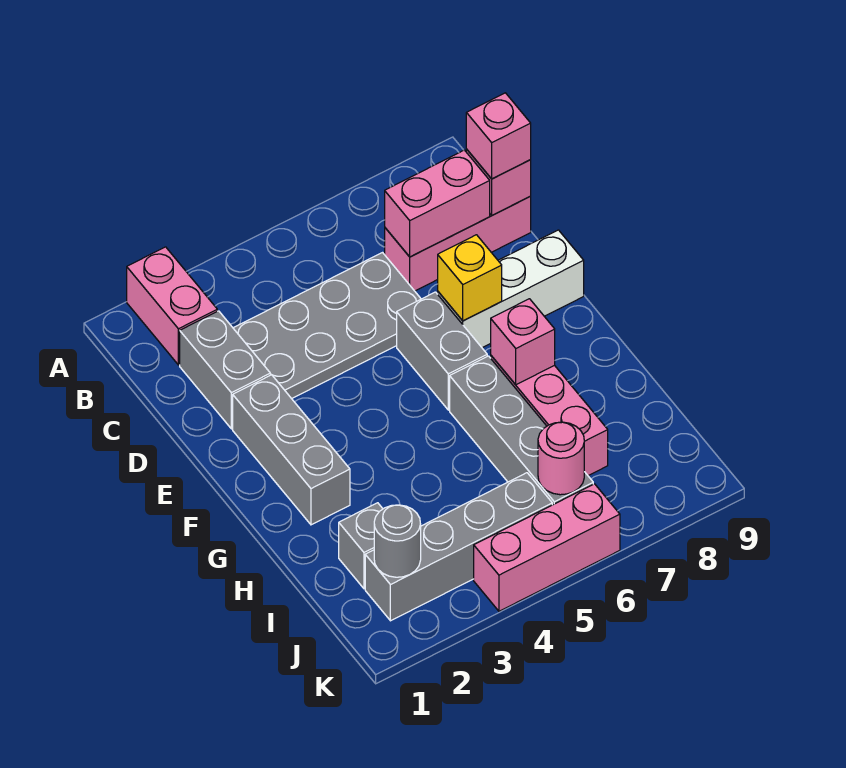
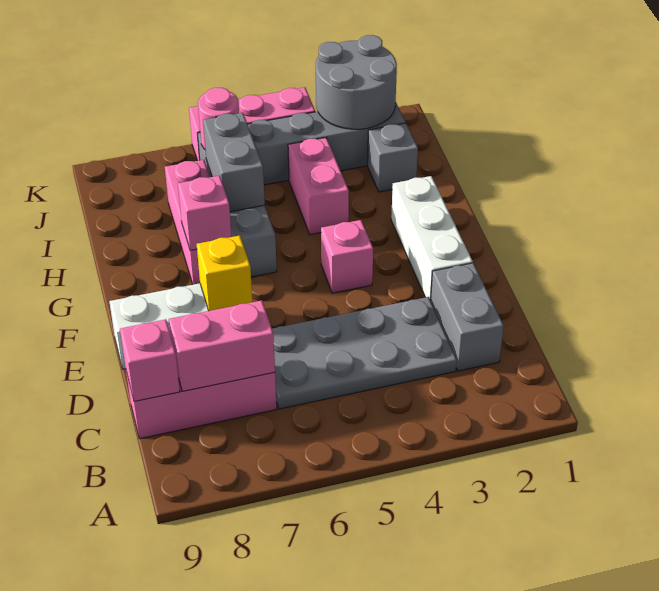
pink brick A2:B2 level 1 -> pink brick H4:I4 level 1
pink brick C9 level 3 -> pink brick F4 level 1
grey brick E2:G2 level 1 -> white brick E2:G2 level 1
grey brick E6:F6 level 1 -> grey brick H6:I6 level 2
grey round brick J2 level 2 -> grey round brick J2:K3 level 2

